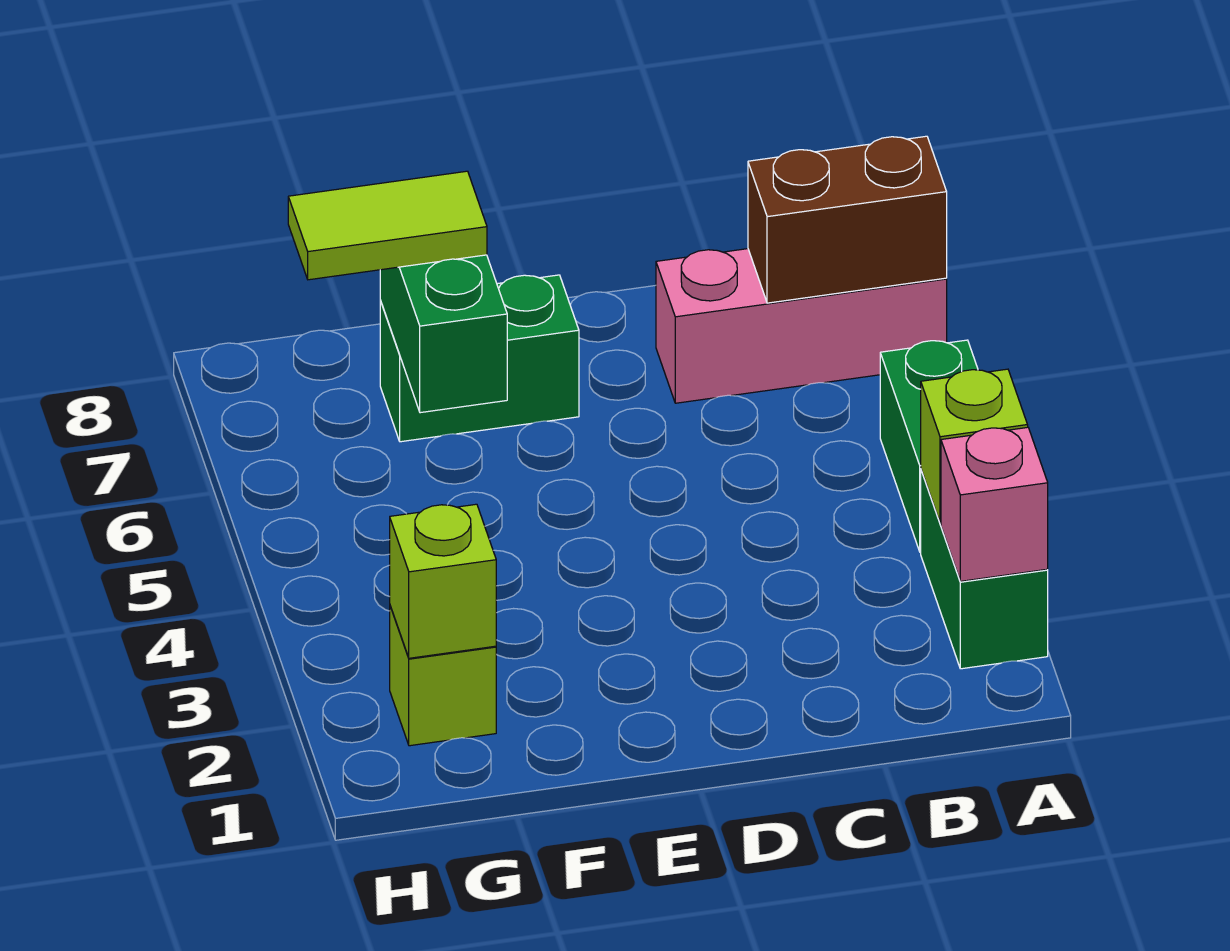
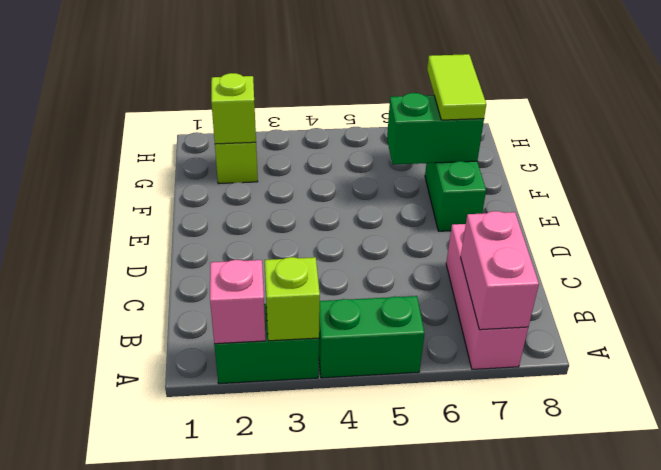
brown brick A7:B7 level 2 -> pink brick A7:B7 level 2

